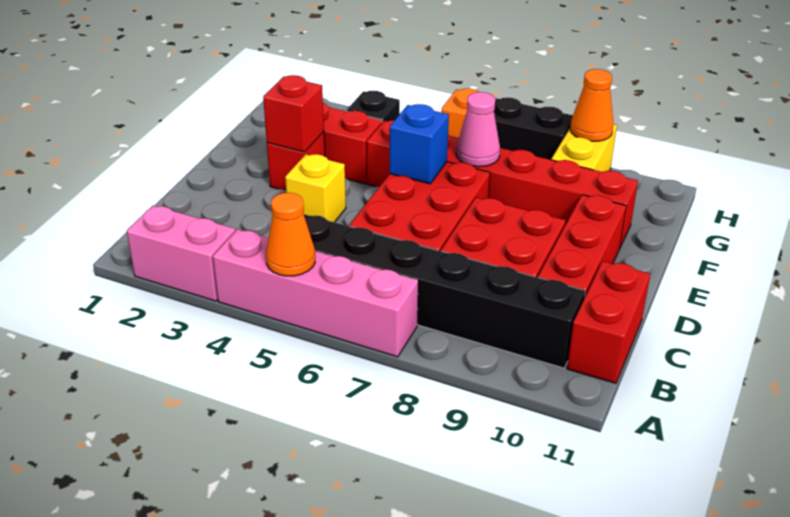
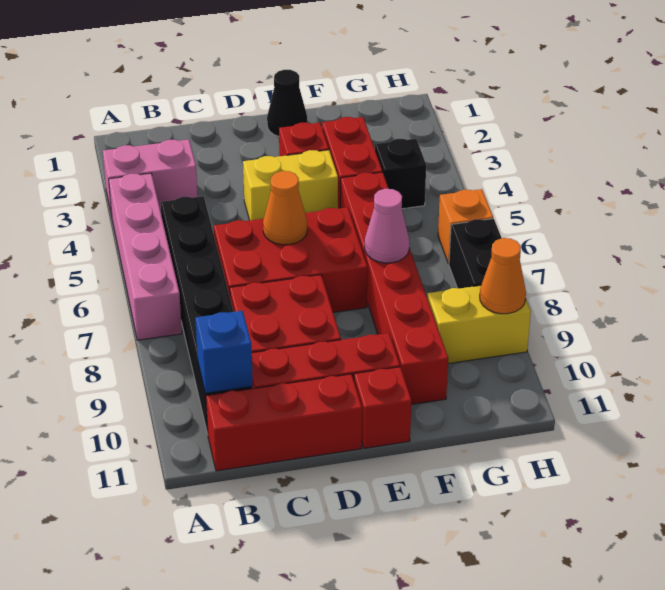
pink brick A2:A3 level 1 -> pink brick A3:B3 level 1
orange cone A5 level 2 -> orange cone D6 level 2
red brick B11:C11 level 1 -> red brick B11:D11 level 1
yellow brick D4 level 1 -> yellow brick D4:E4 level 1
none -> black cone E1 level 1
red brick E3 level 2 -> red brick E11 level 1
blue brick E6 level 2 -> blue brick B10 level 2

